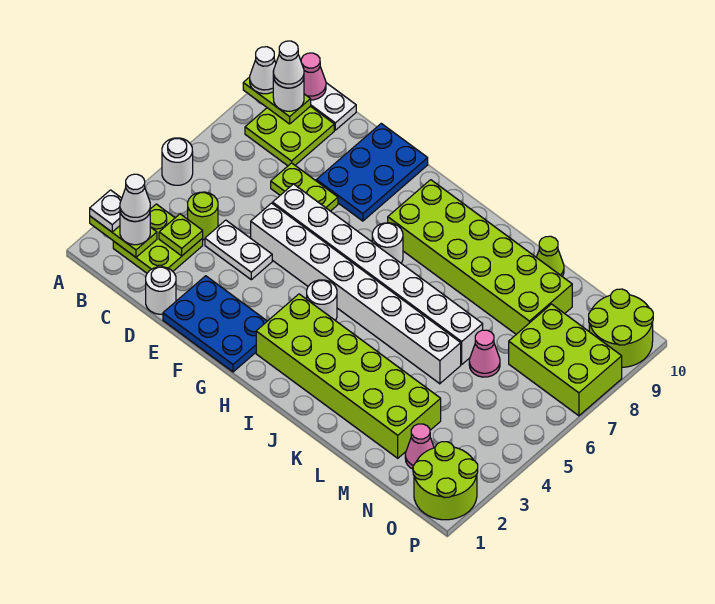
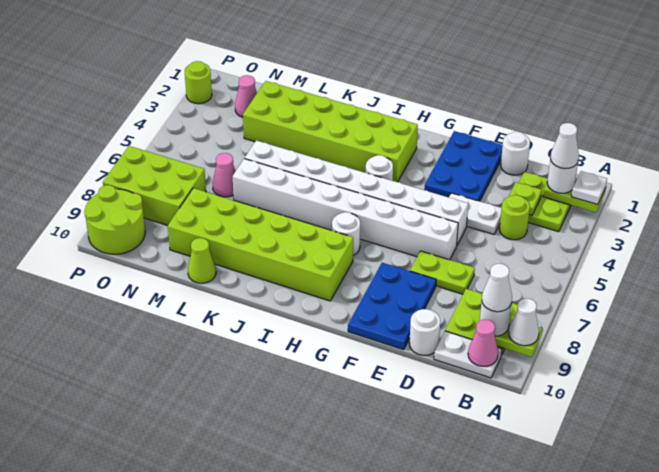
white round brick A5 level 1 -> white round brick D10 level 1
blue plate E1:G2 level 1 -> blue plate E1:F3 level 1
lime round brick O1:P2 level 1 -> lime round brick P2 level 1

